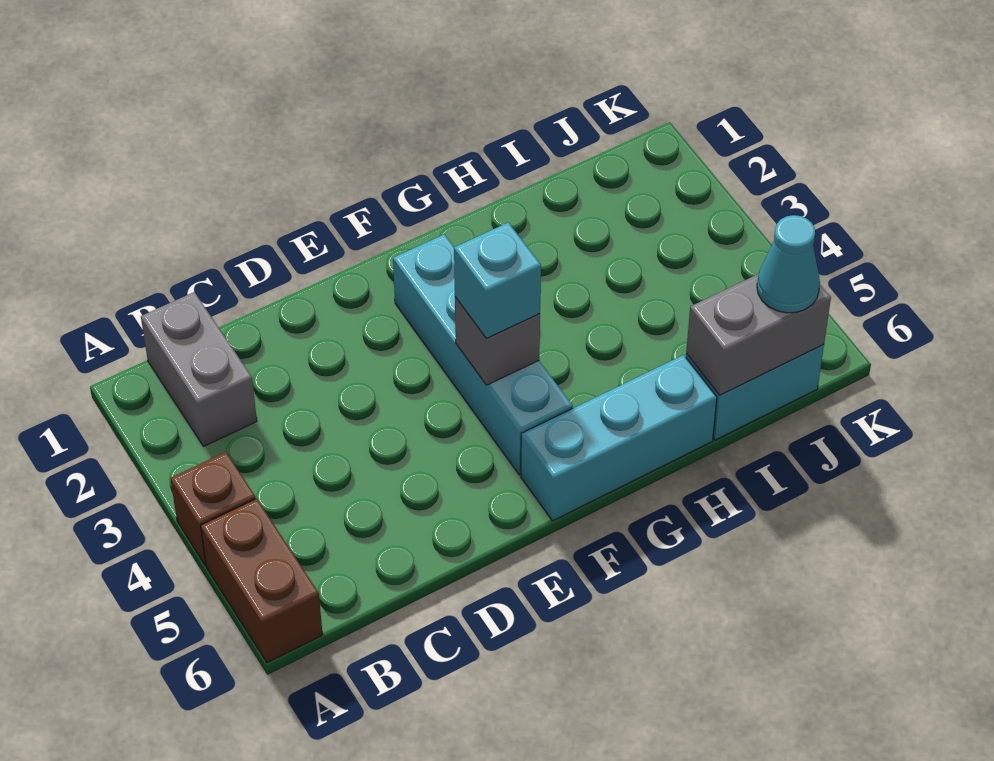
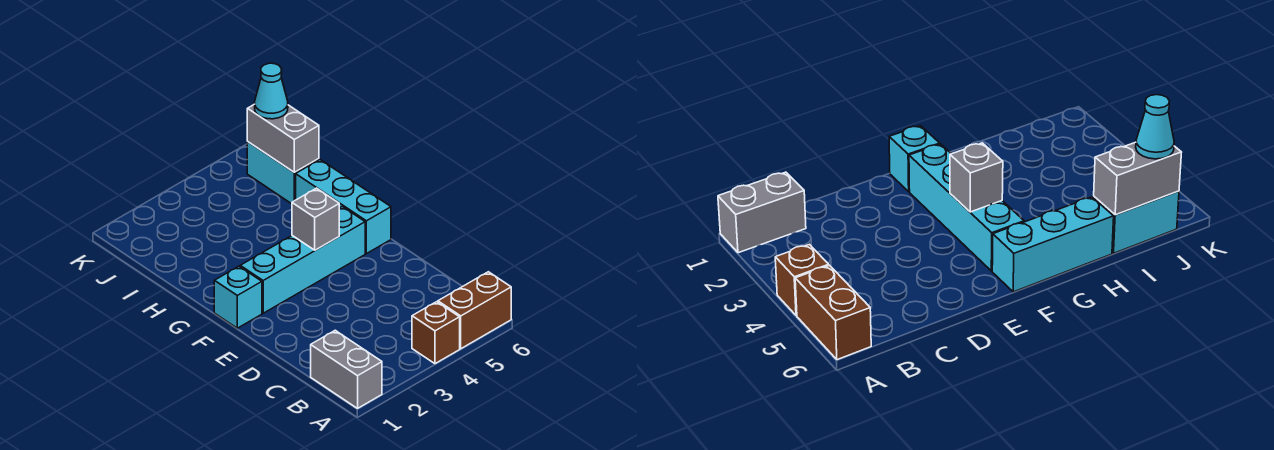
grey brick B1:B2 level 1 -> grey brick A1:B1 level 1
cyan brick F4 level 3 -> cyan brick F1 level 1

